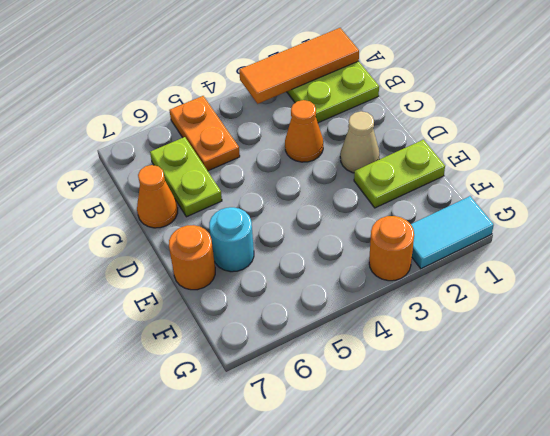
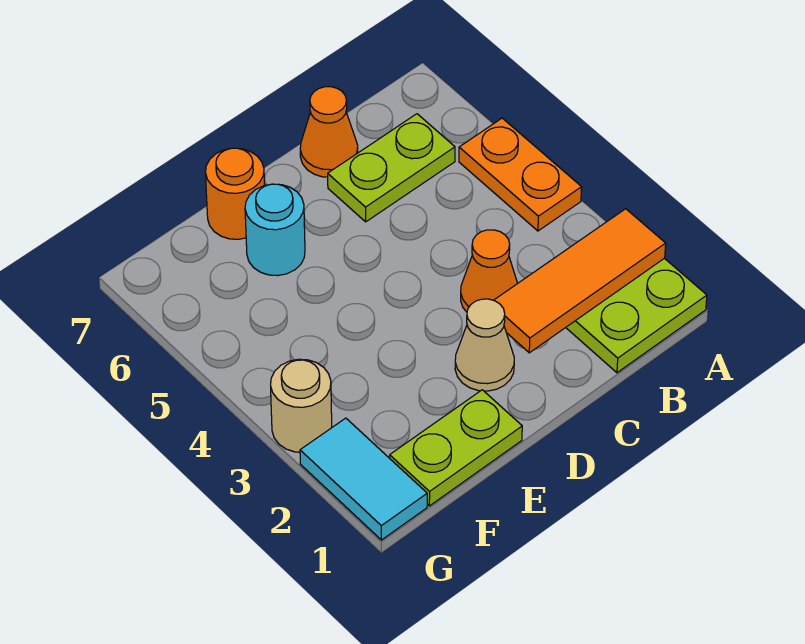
orange tile A1:A3 level 2 -> orange tile A2:C2 level 2
orange plate A5:B5 level 1 -> orange plate A4:A5 level 1
lime plate E1:E2 level 1 -> lime plate E1:F1 level 1
orange round brick G3 level 1 -> tan round brick G3 level 1

